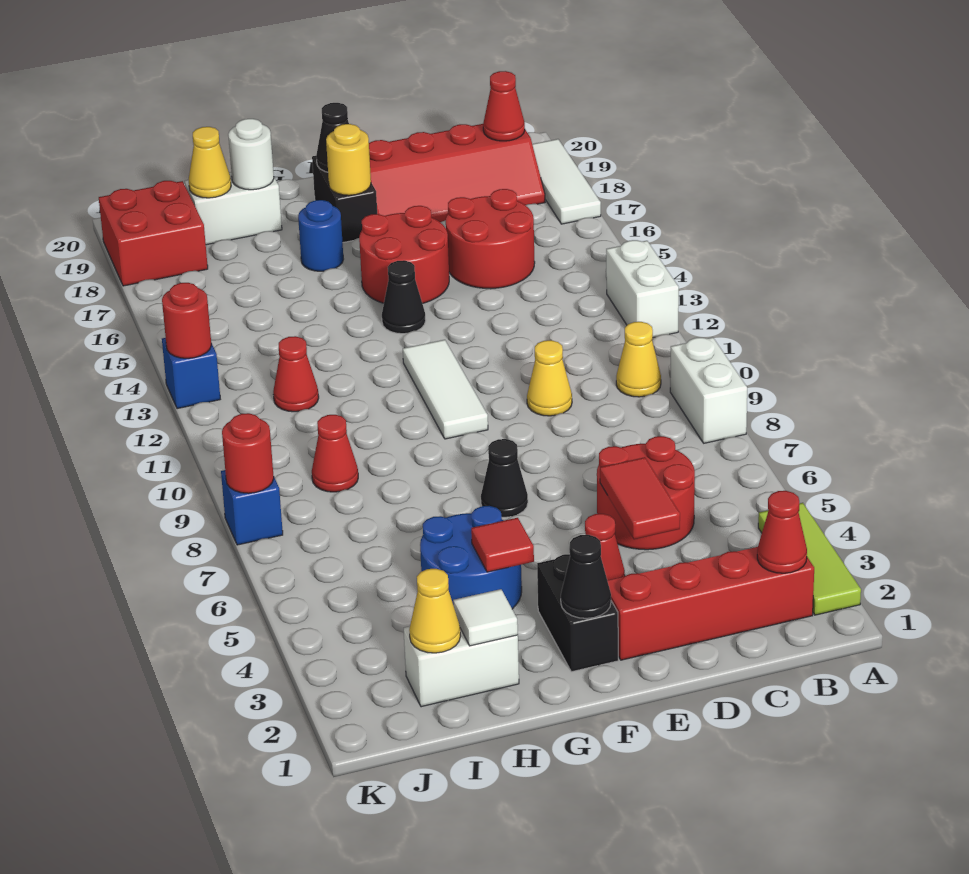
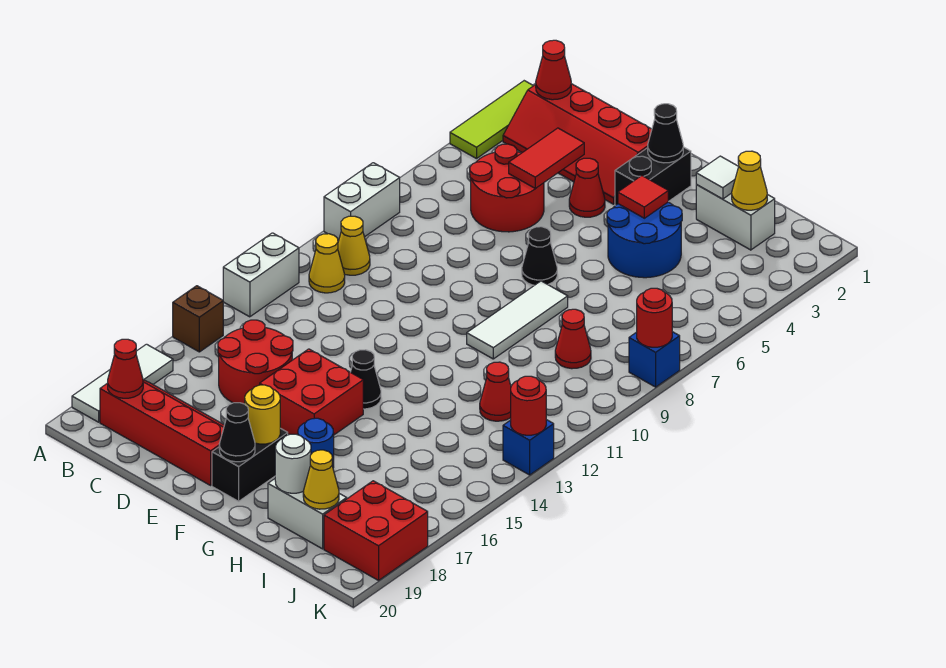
none -> brown brick A15 level 1
yellow cone D10 level 1 -> yellow cone B11 level 1
red round brick E15:F16 level 1 -> red brick E15:F16 level 1
white tile F10:F12 level 1 -> white tile G8:G10 level 1

